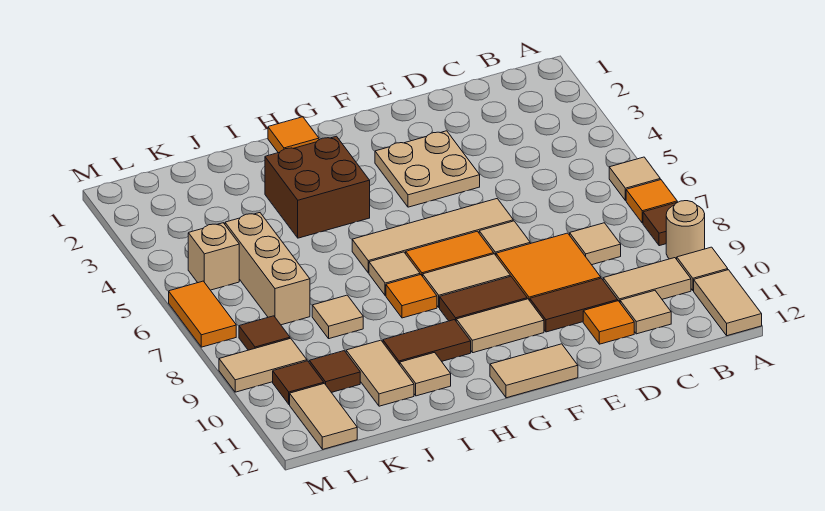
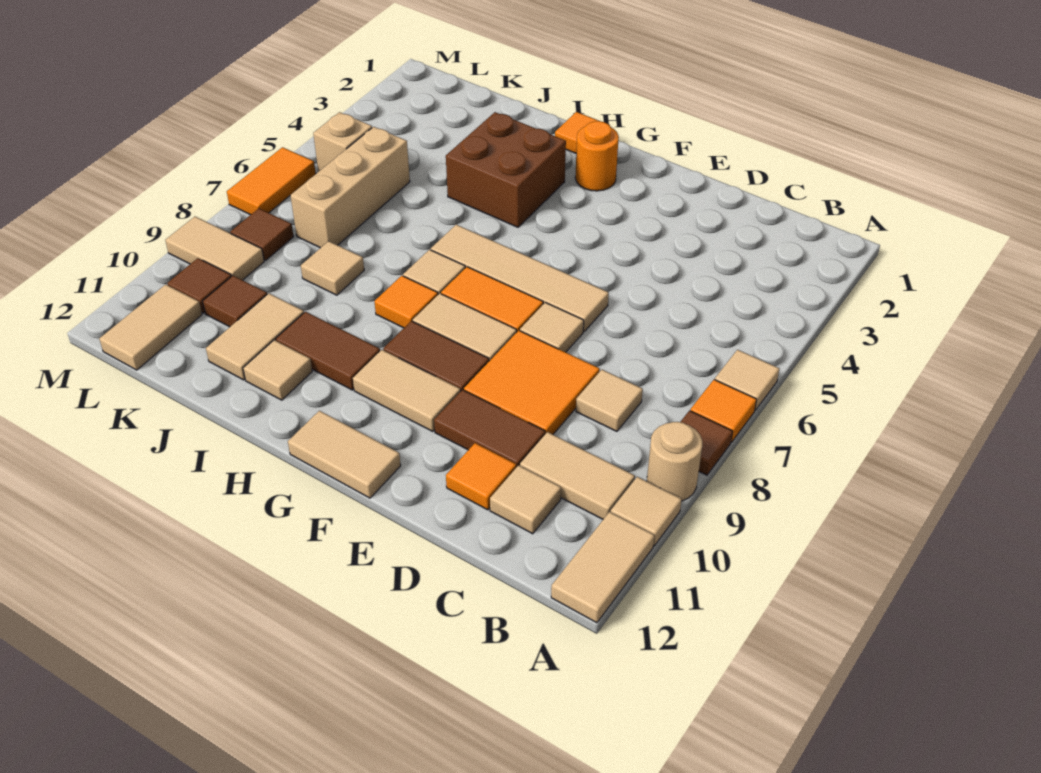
tan plate E3:F4 level 1 -> none
none -> orange round brick G2 level 1

